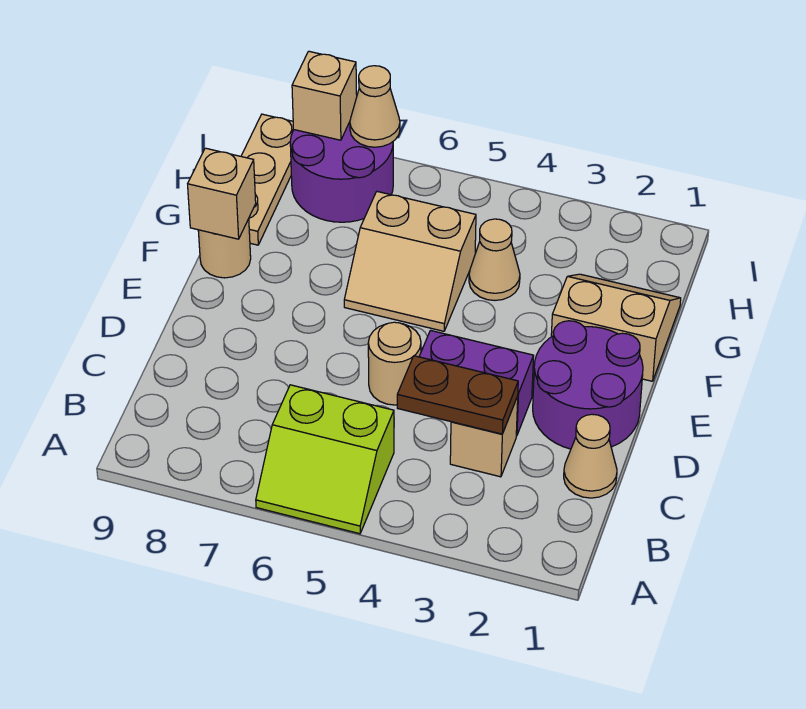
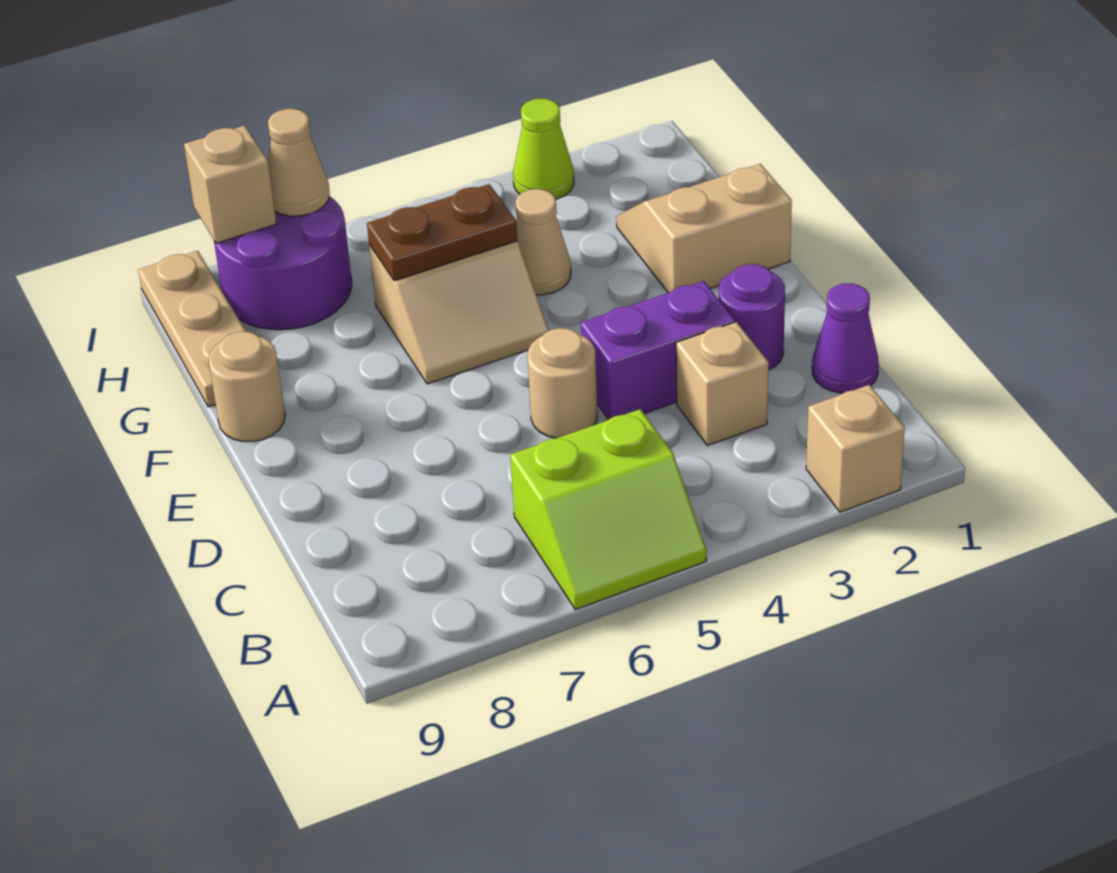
tan cone C1 level 1 -> purple cone C1 level 1
brown plate C3:C4 level 2 -> brown plate G5:G6 level 2
purple round brick D1:E2 level 1 -> purple round brick D2 level 1
tan brick F9 level 2 -> tan brick A2 level 1
none -> lime cone I3 level 1

